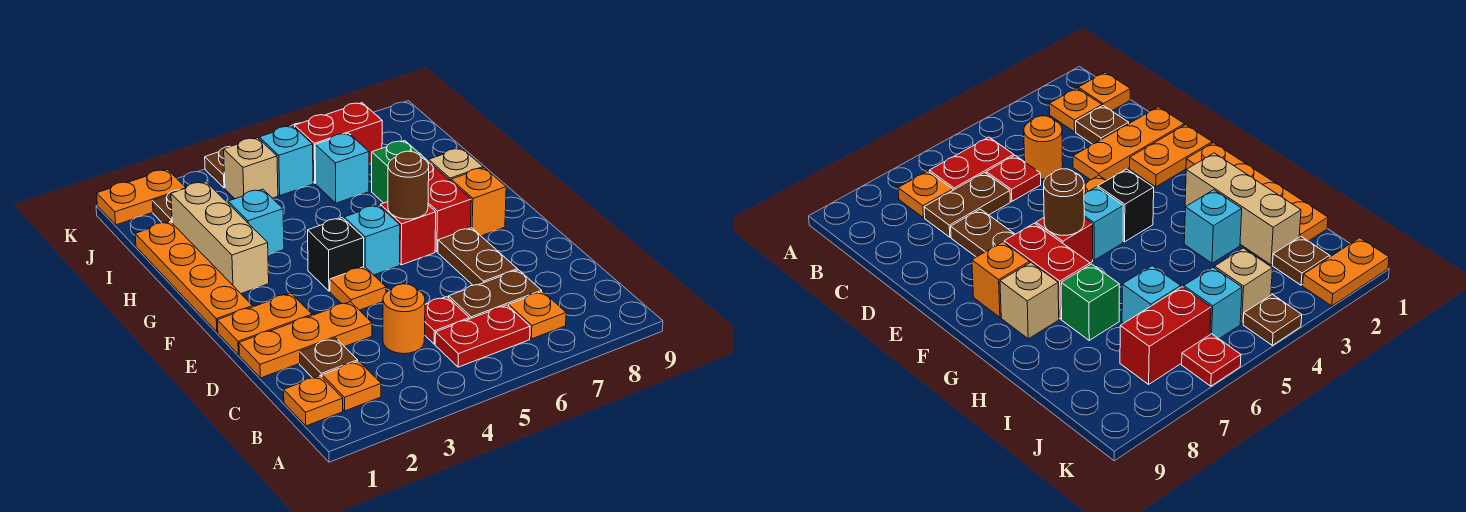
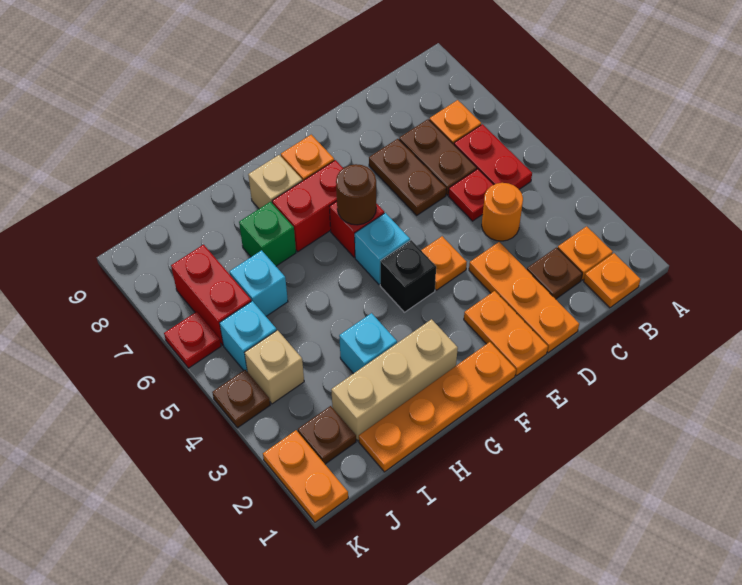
brown plate D7:E7 level 1 -> brown plate D6:D7 level 1

